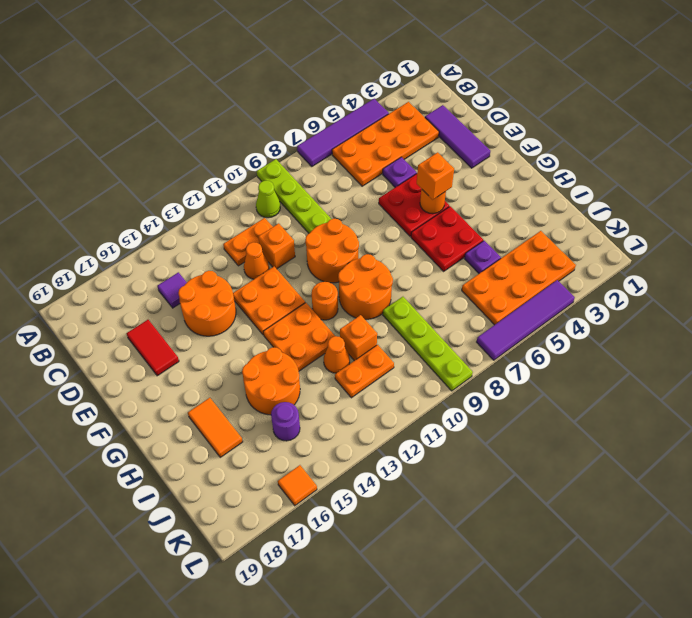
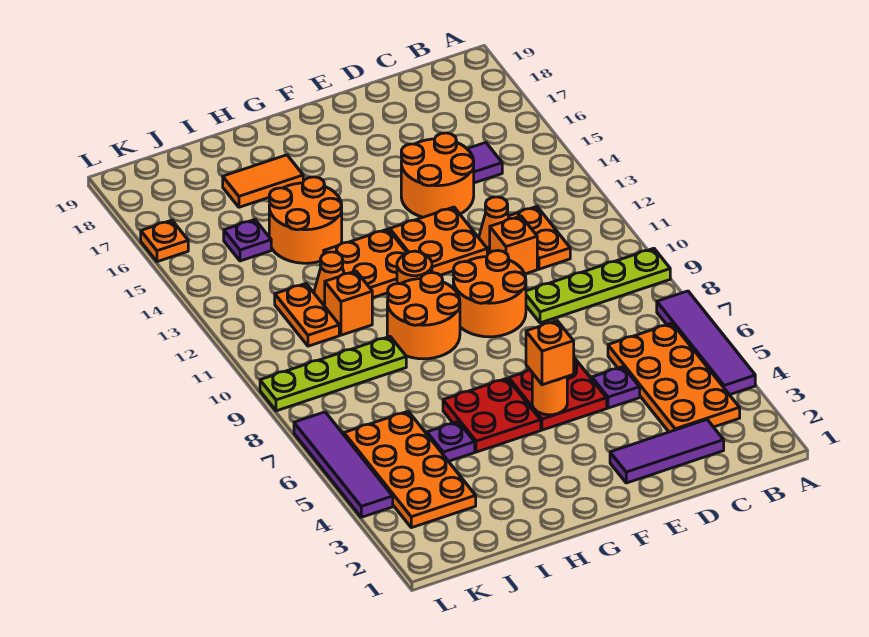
lime cone B10 level 1 -> none
red tile D17:E17 level 1 -> none
purple round brick J15 level 1 -> purple plate J15 level 1
orange tile L16 level 1 -> orange plate L16 level 1

